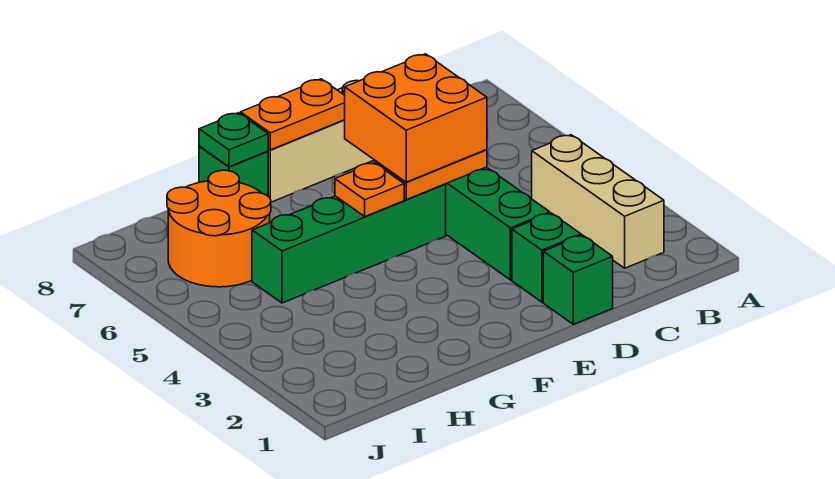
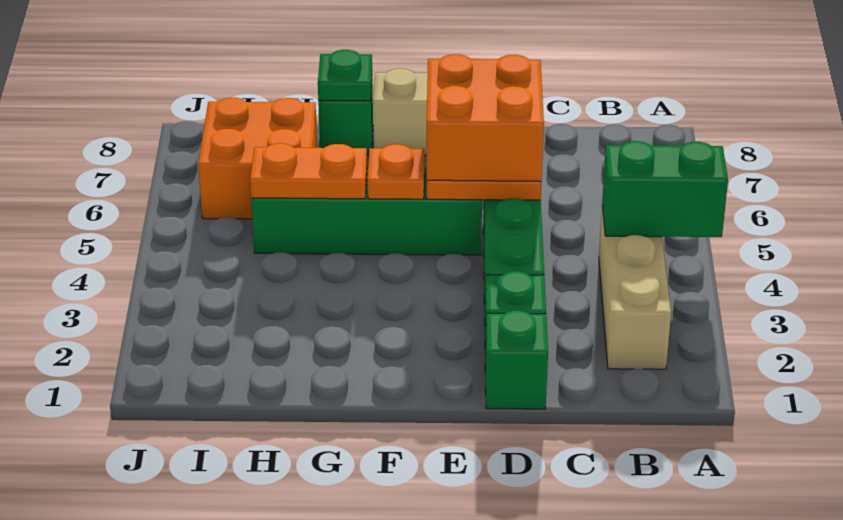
none -> green brick A4:B4 level 2
orange plate E8:F8 level 2 -> orange plate G5:H5 level 2
orange round brick H6:I7 level 1 -> orange brick H6:I7 level 1

